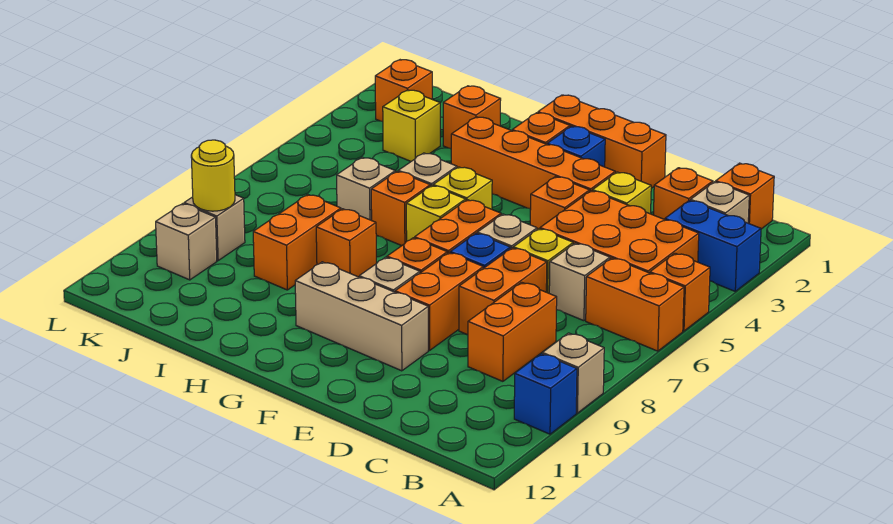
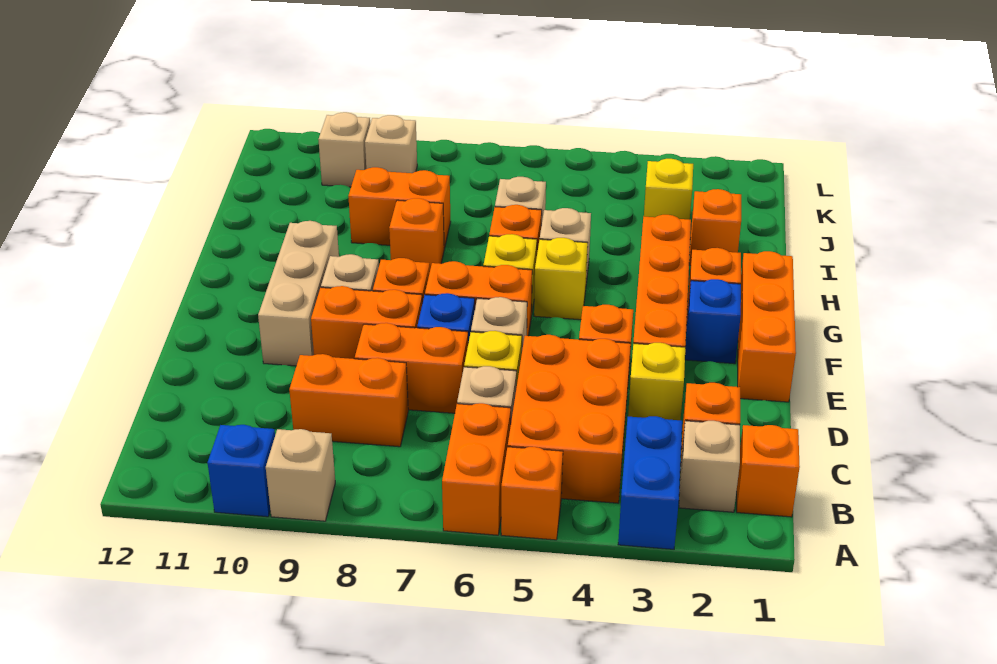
orange brick K2 level 1 -> none
yellow round brick K9 level 2 -> none

